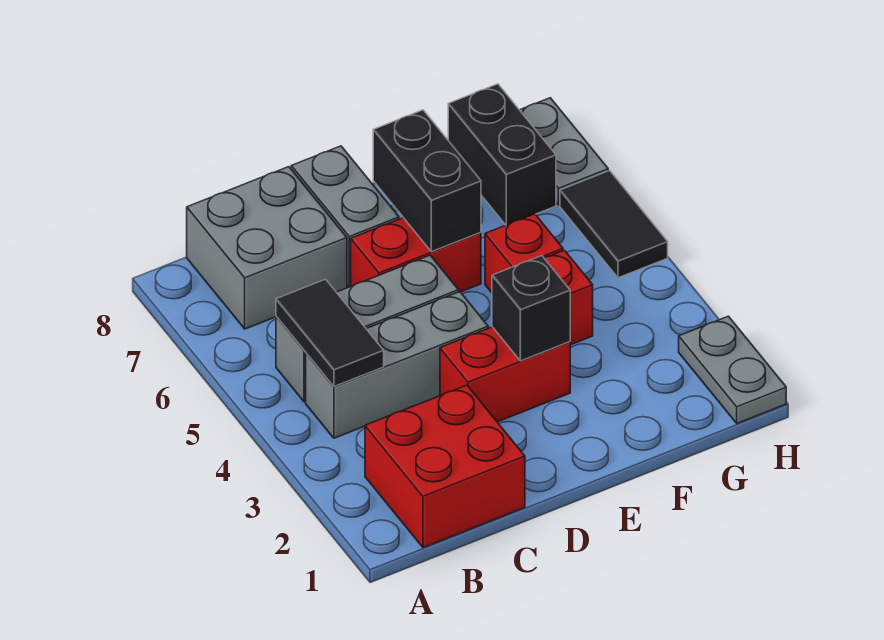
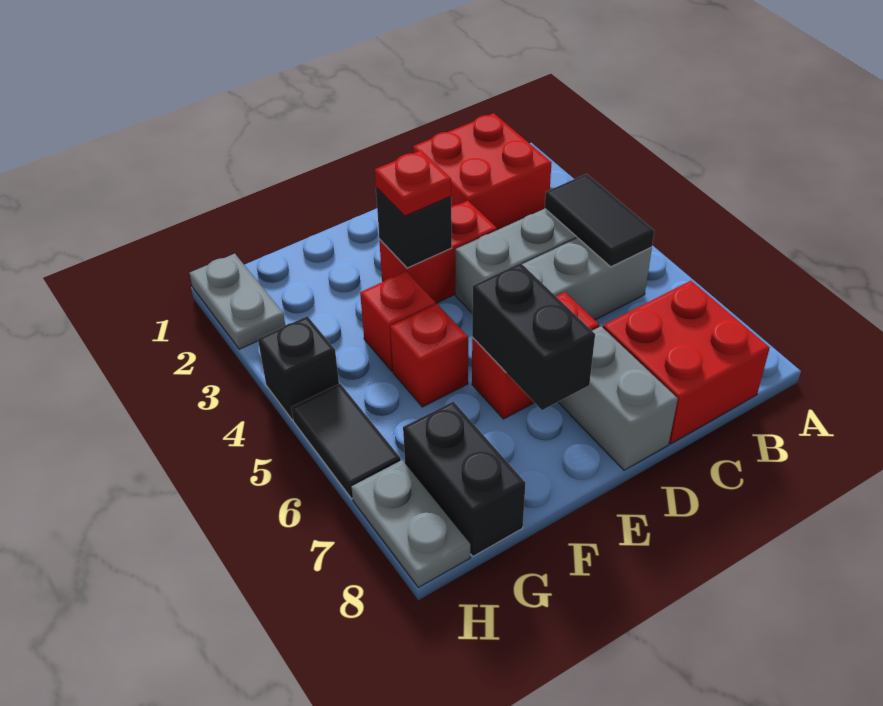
grey brick B7:C8 level 1 -> red brick B7:C8 level 1
none -> red plate E3 level 3
none -> black brick H4 level 1

